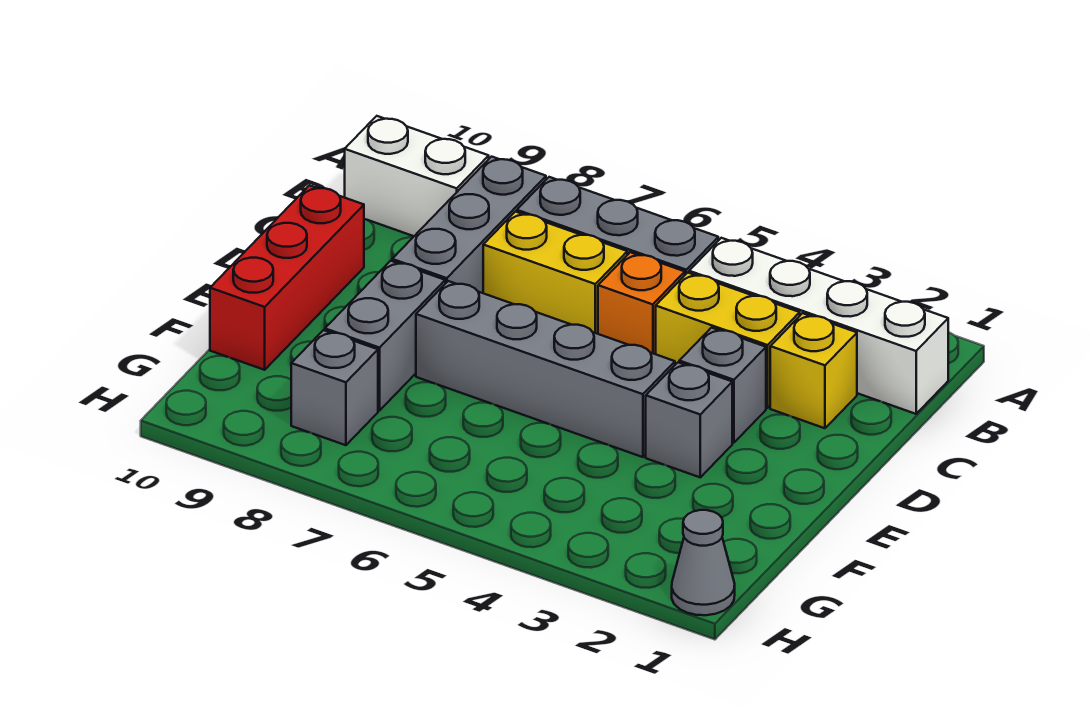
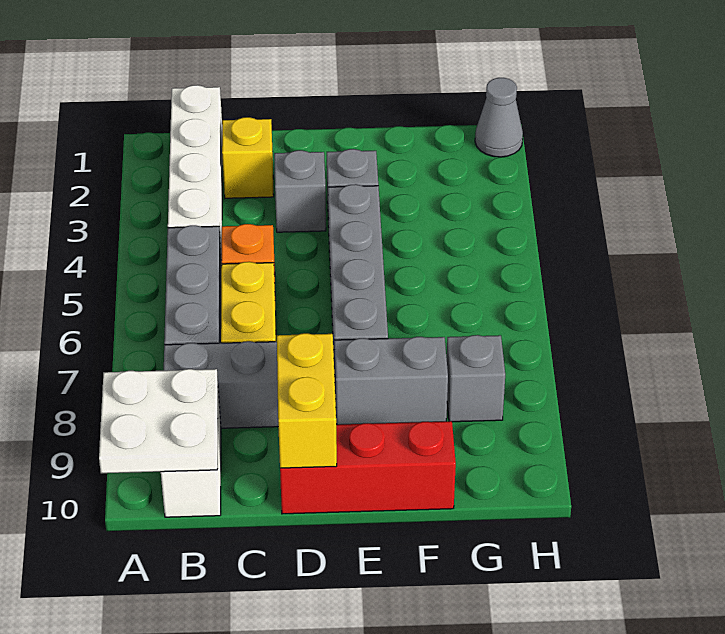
none -> white plate A9:B10 level 2
yellow brick C3:C4 level 1 -> yellow brick D9:D10 level 2

